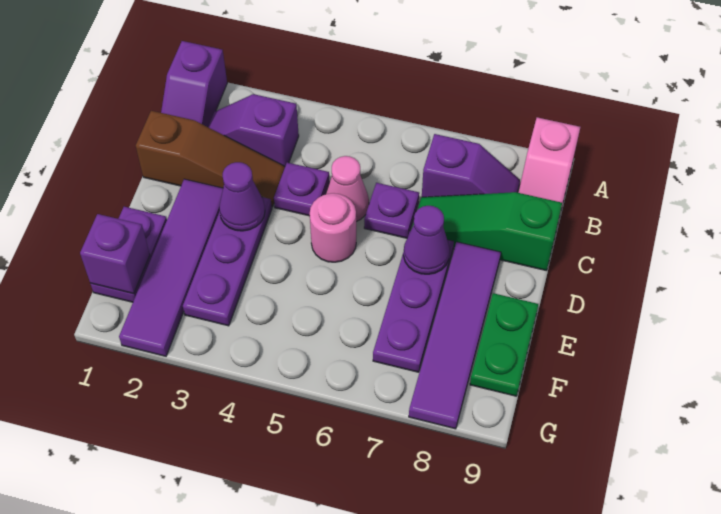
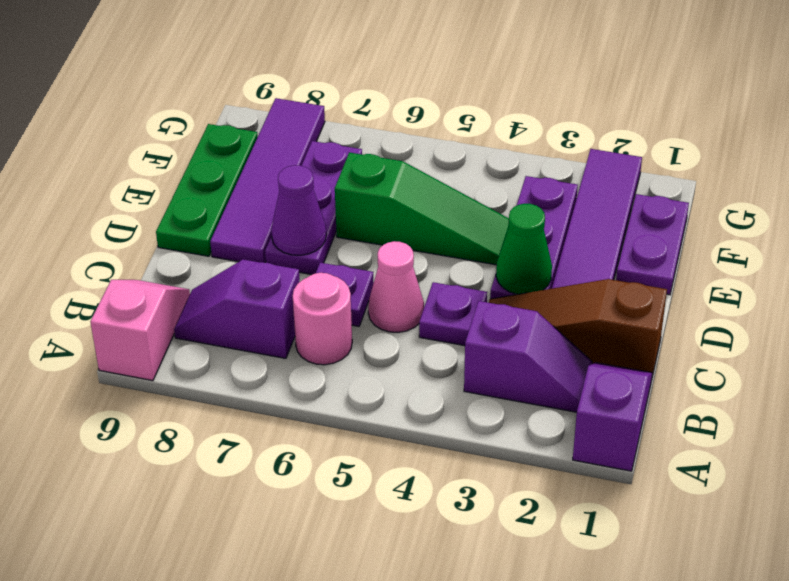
green slope C7:C9 level 1 top 9 -> green slope E4:E6 level 1 top 6
purple cone D3 level 2 -> green cone D3 level 2
pink round brick D5 level 1 -> pink round brick B6 level 1
green plate E9:F9 level 1 -> green plate D9:F9 level 1
purple brick F1 level 2 -> none

